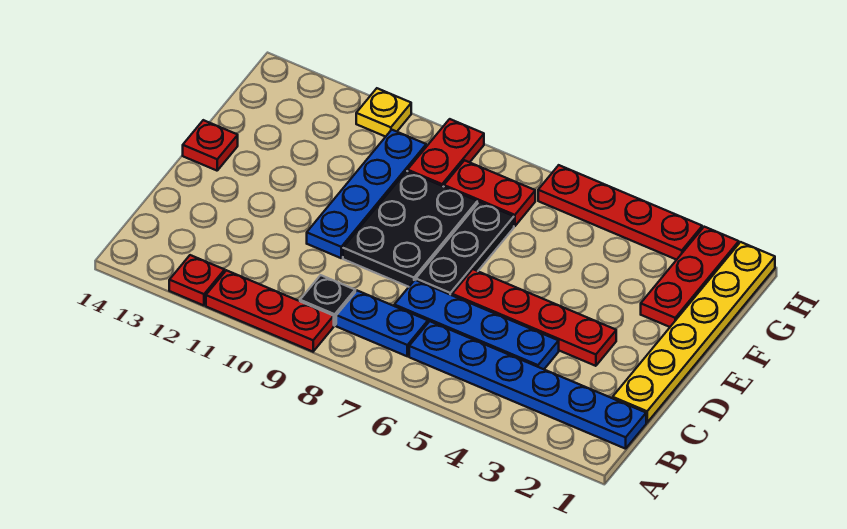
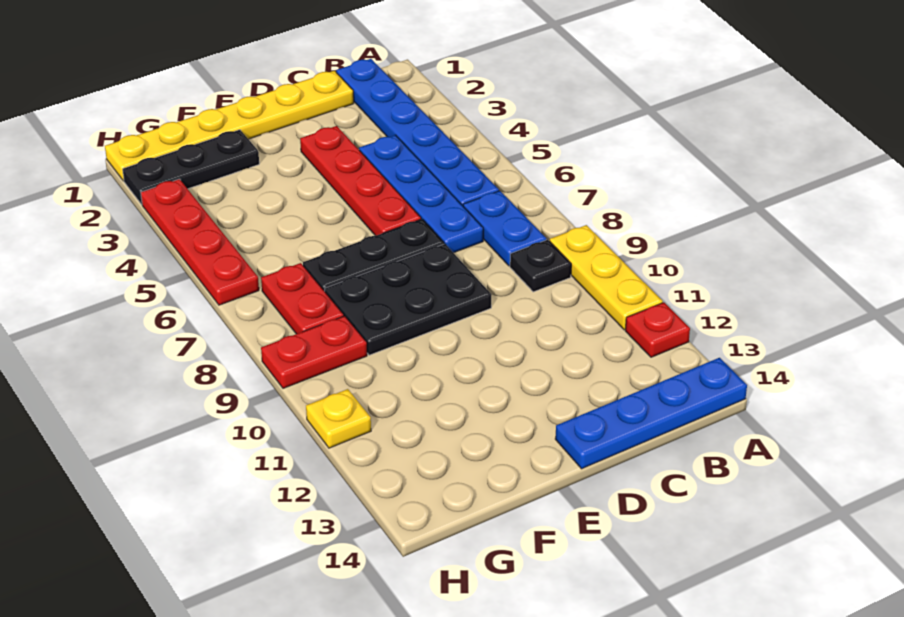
red plate A9:A11 level 1 -> yellow plate A9:A11 level 1
blue plate D10:G10 level 1 -> blue plate A14:D14 level 1
red plate E14 level 1 -> none
red plate F2:H2 level 1 -> black plate F2:H2 level 1

